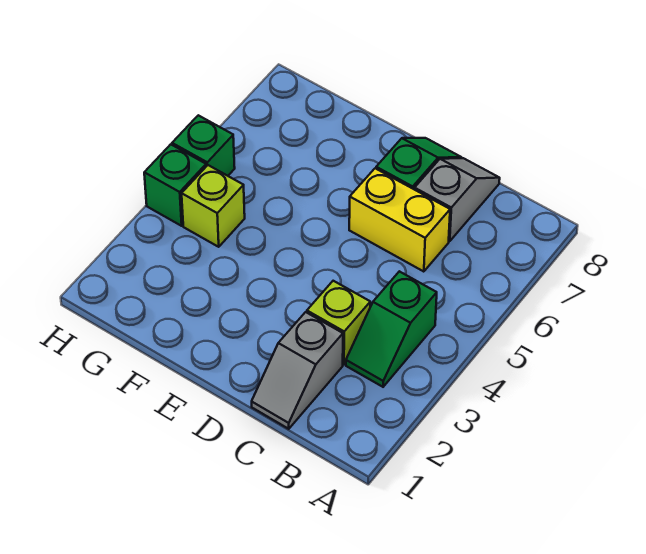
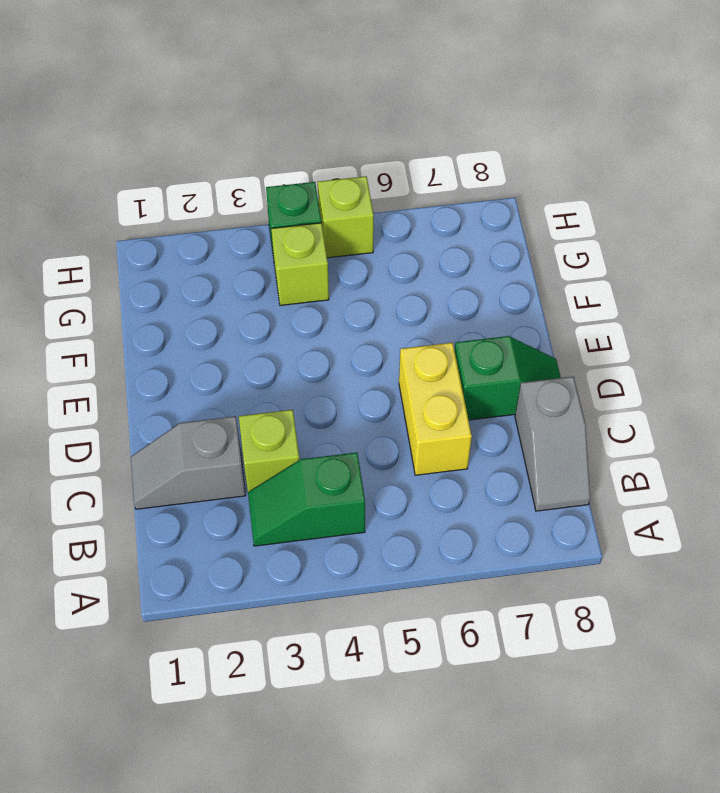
grey slope C7:C8 level 1 top 7 -> grey slope B8:C8 level 1 top C
green brick H5 level 1 -> lime brick H5 level 1

